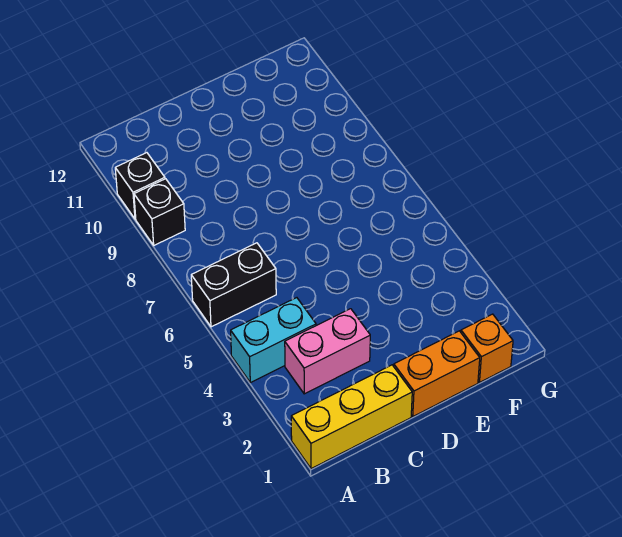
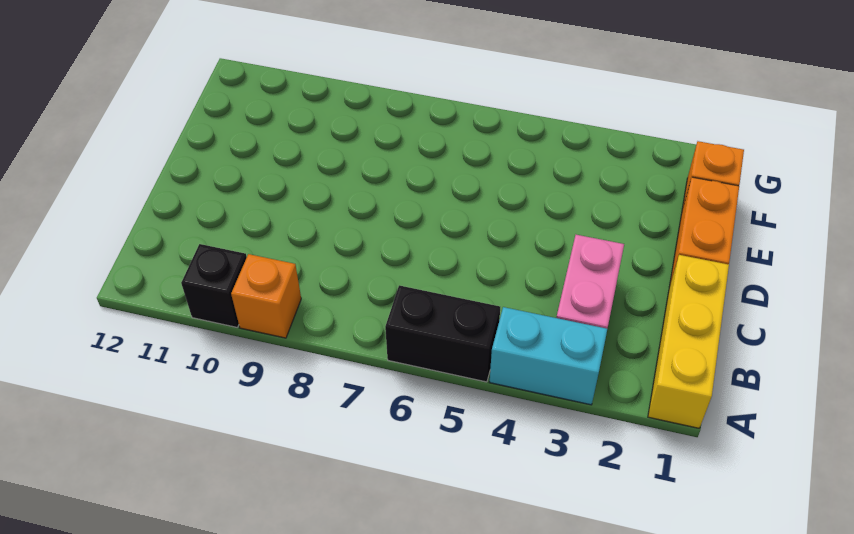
cyan brick A4:B4 level 1 -> cyan brick A3:A4 level 1
black brick A6:B6 level 1 -> black brick A5:A6 level 1
black brick A9 level 1 -> orange brick A9 level 1

